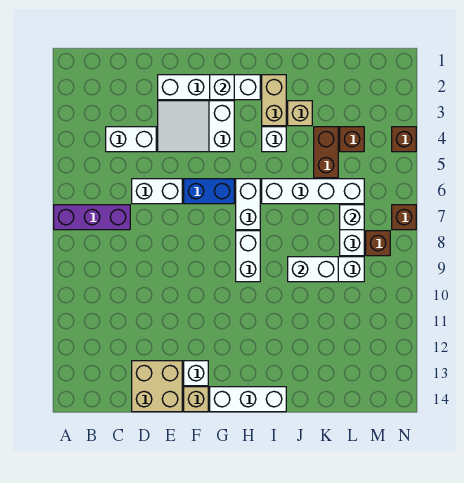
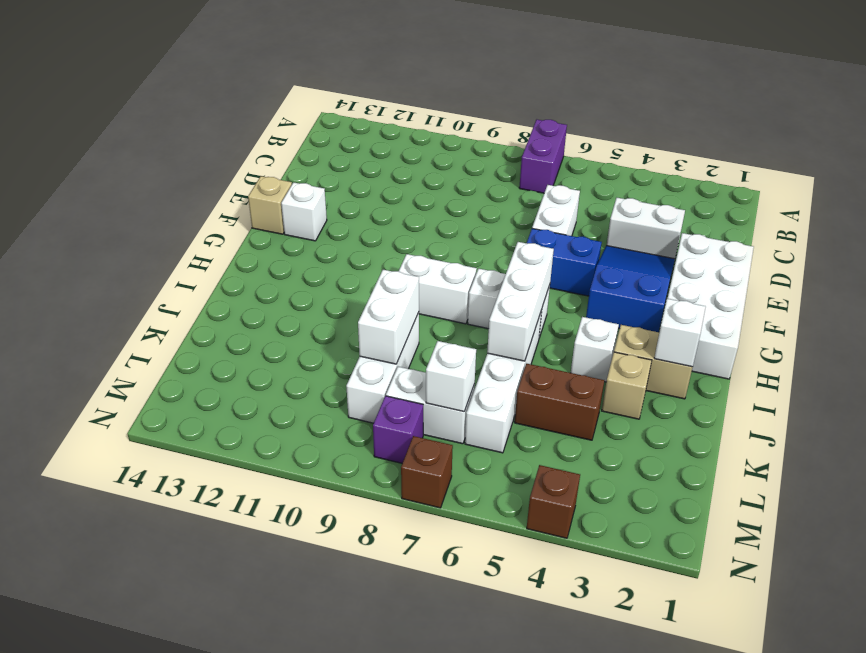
purple brick A7:C7 level 1 -> purple brick A7:B7 level 1
white brick C4:D4 level 1 -> white brick D3:D4 level 1
tan brick D13:E14 level 1 -> none
white brick E2:H2 level 1 -> white brick E1:H2 level 1
white slope E3:G4 level 1 top G -> blue slope E3:G4 level 1 top G
blue brick F6:G6 level 1 -> blue brick F5:F6 level 1
white brick G2 level 2 -> white brick I2 level 2
white brick G14:I14 level 1 -> white brick H6:J6 level 2
brown brick L4 level 1 -> none
brown brick M8 level 1 -> purple brick M8 level 1

